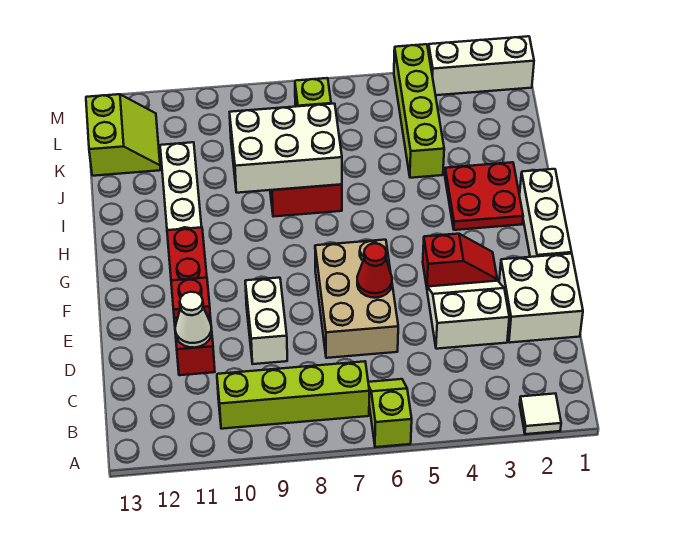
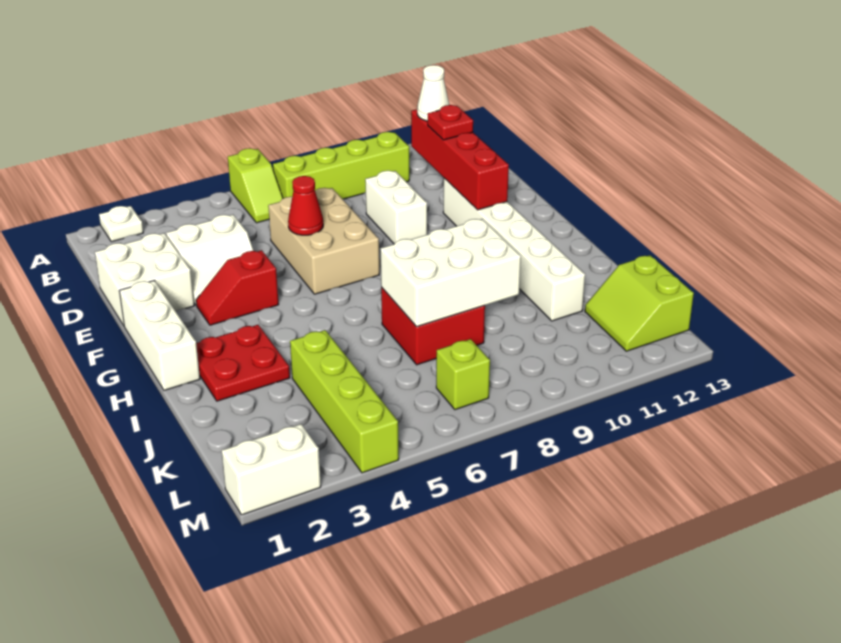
white tile A2 level 1 -> white plate A2 level 1
white brick M1:M3 level 1 -> white brick M1:M2 level 1

